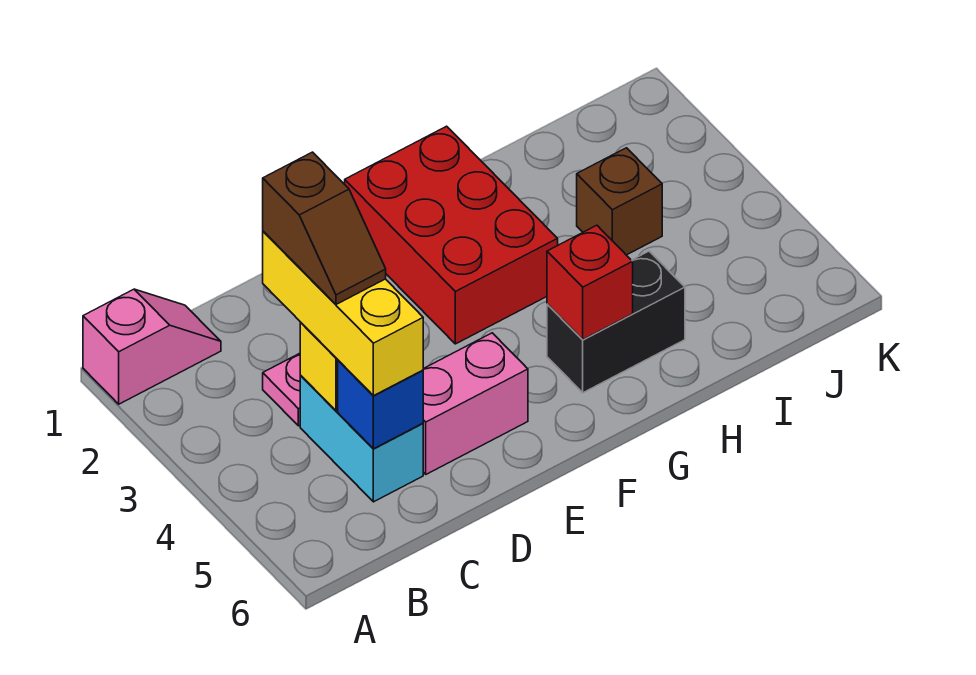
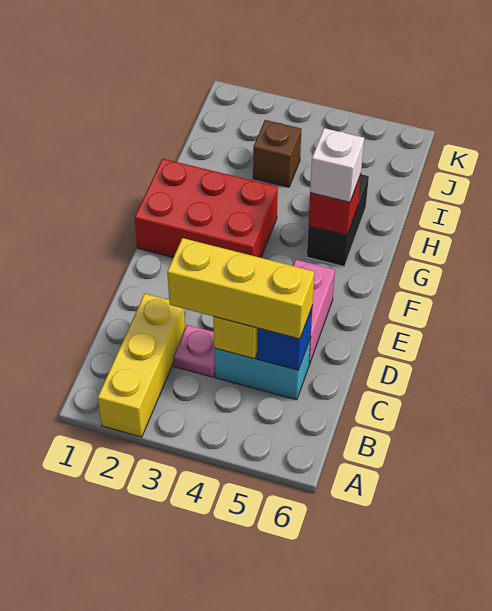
pink slope A1:B1 level 1 top A -> none
none -> yellow brick A2:C2 level 1
brown slope C3:C4 level 4 top 3 -> none
none -> white brick G5 level 3

